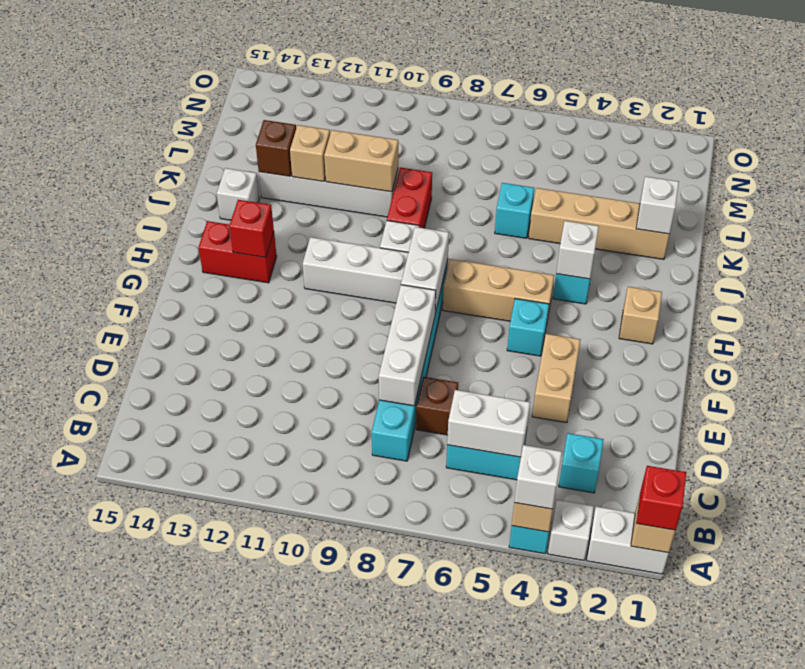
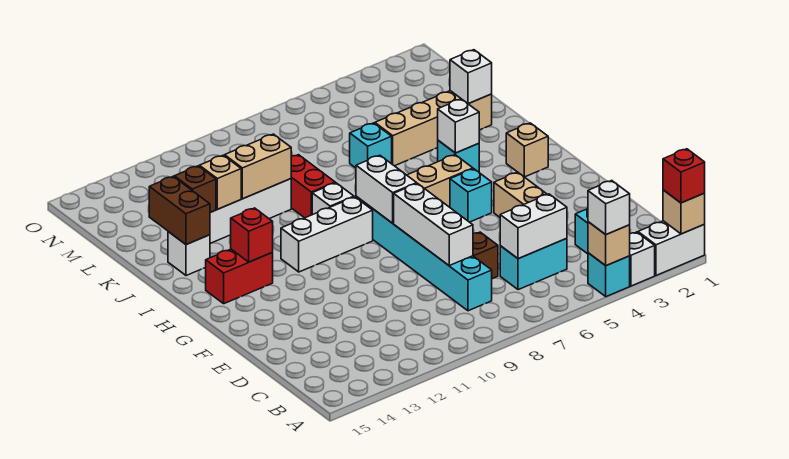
none -> brown brick J14:K14 level 2

